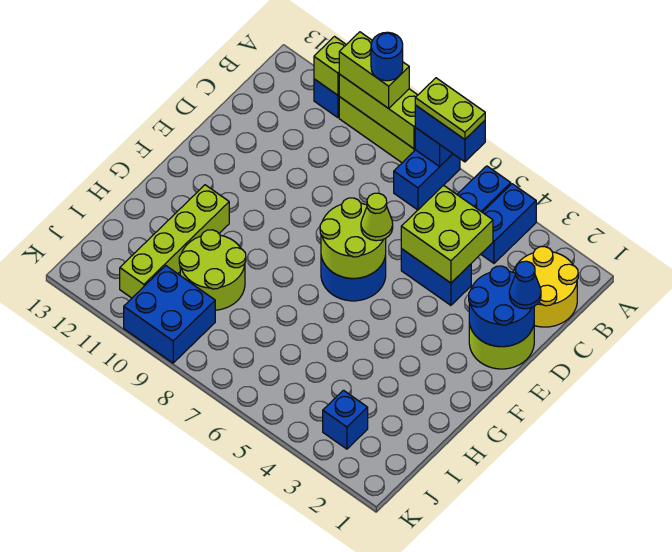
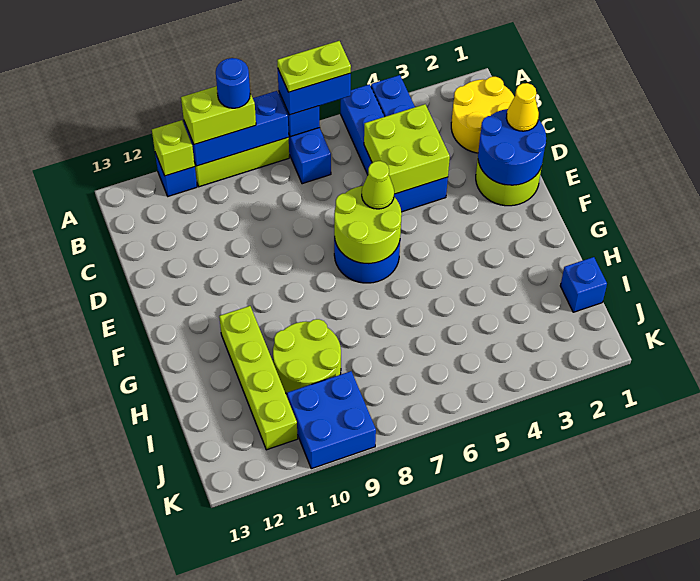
lime brick A8:A10 level 2 -> blue brick A8:A10 level 2
blue cone D1 level 3 -> yellow cone D1 level 3
blue brick J3 level 1 -> blue brick I1 level 1

